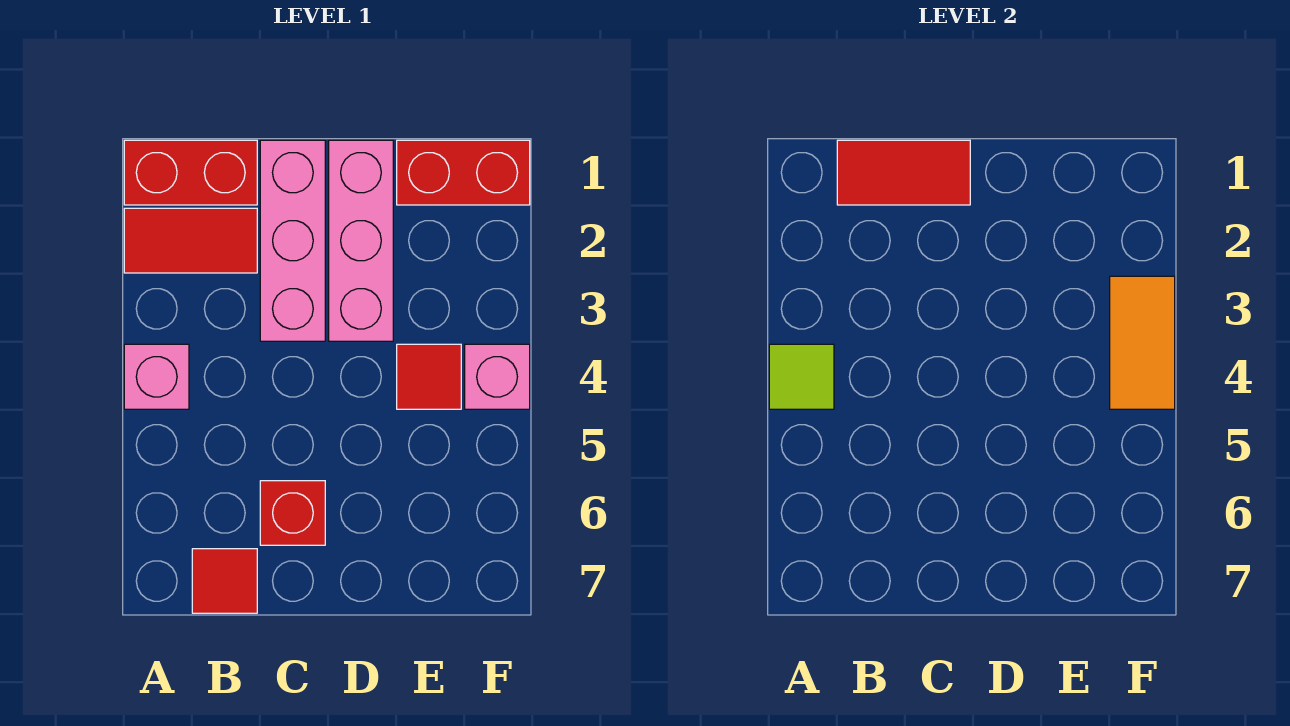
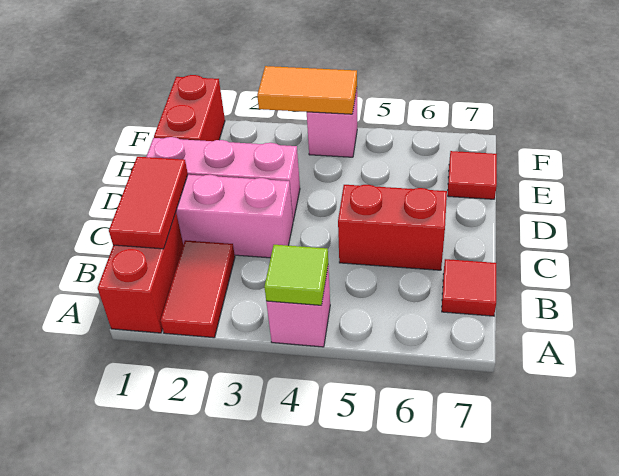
red brick C6 level 1 -> red brick C5:C6 level 1
red tile E4 level 1 -> red tile E7 level 1

